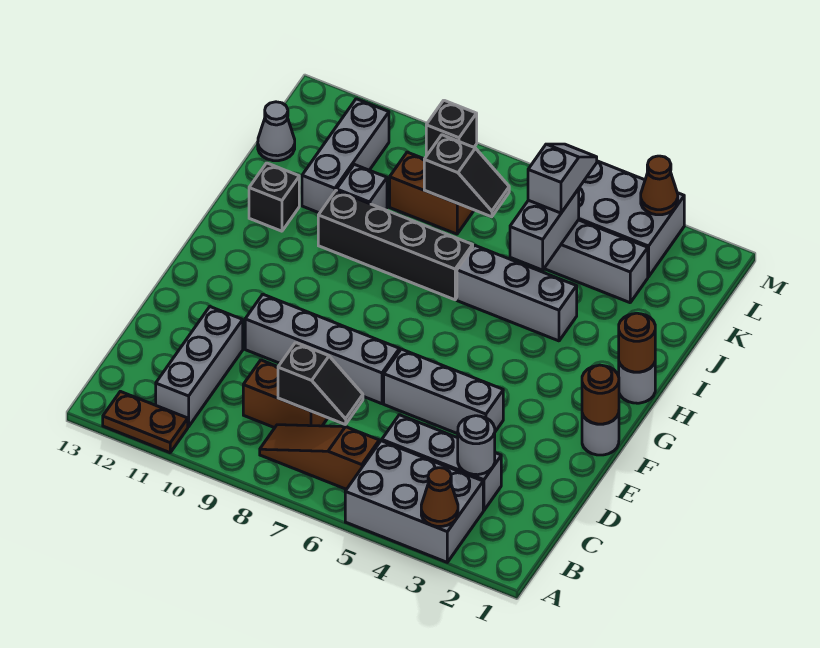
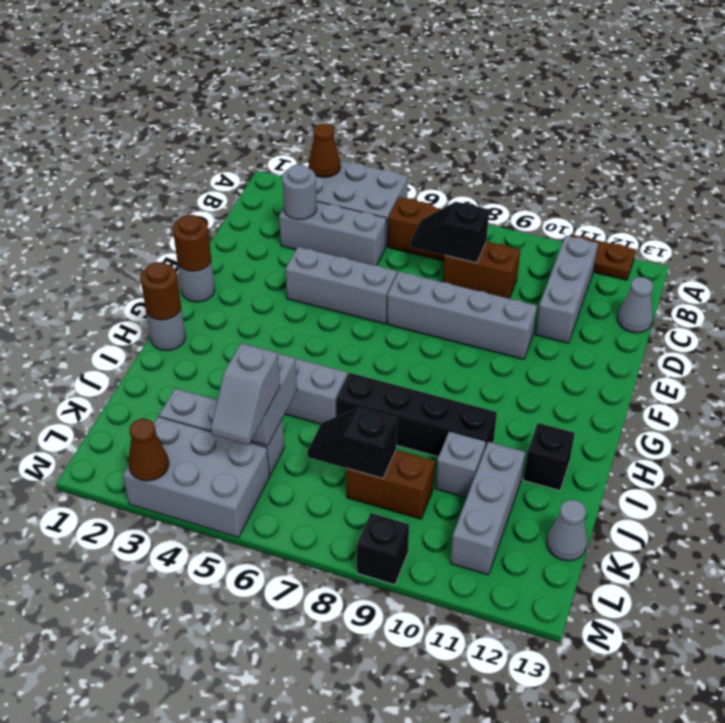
none -> grey cone C13 level 1

